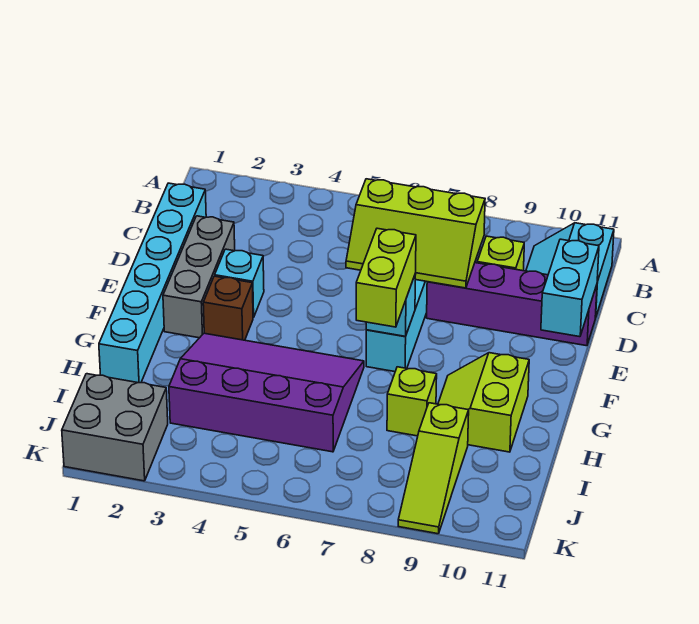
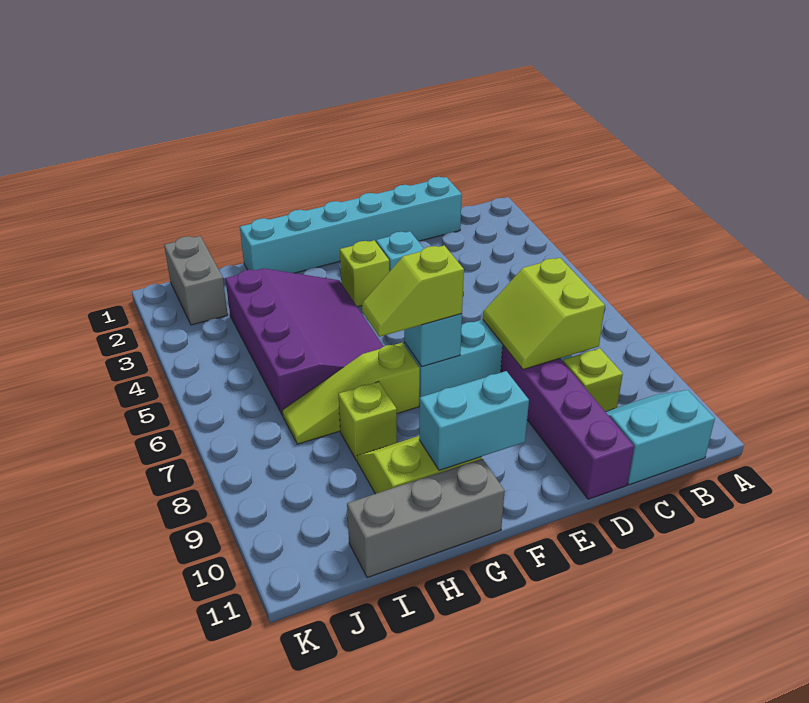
lime slope C6:D8 level 2 top C -> lime slope C7:D8 level 2 top C
grey brick D2:F2 level 1 -> grey brick G11:I11 level 1
cyan brick D11:E11 level 2 -> cyan brick F10:G10 level 2
brown brick F3 level 1 -> lime brick F3 level 1
lime brick F7:G7 level 3 -> lime slope F7:G7 level 3 top F
lime slope I9:K9 level 1 top I -> lime slope G7:I7 level 1 top G
grey brick J1:K2 level 1 -> grey brick J1:J2 level 1

